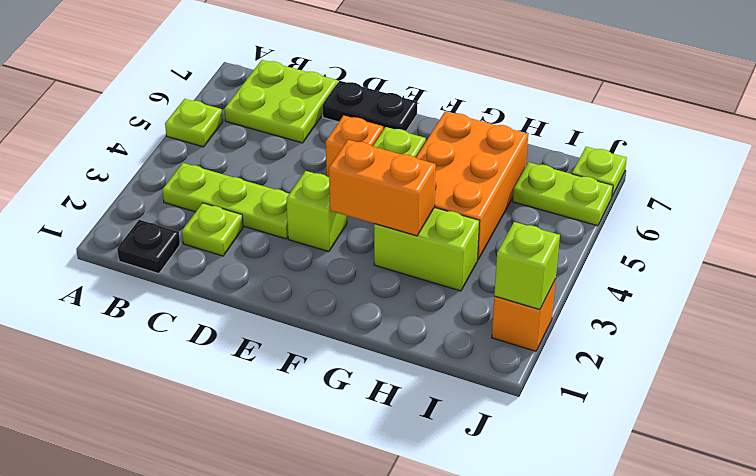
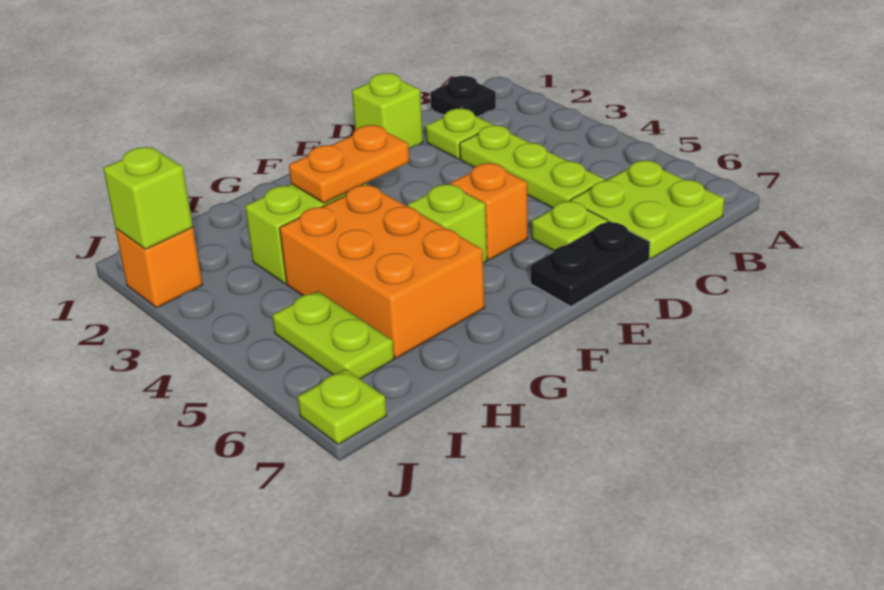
lime plate A5 level 1 -> lime plate D6 level 1
lime plate B3:D3 level 1 -> lime plate C3:C5 level 1
lime brick E3 level 1 -> lime brick D1 level 1
orange brick F3:G3 level 2 -> orange plate F3:G3 level 2
lime plate I6:J6 level 1 -> lime plate I5:I6 level 1

